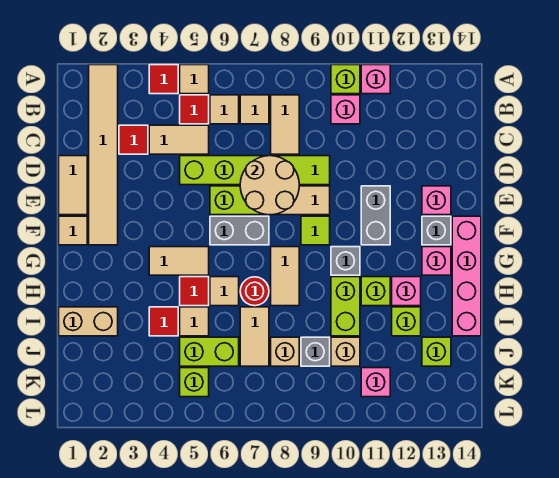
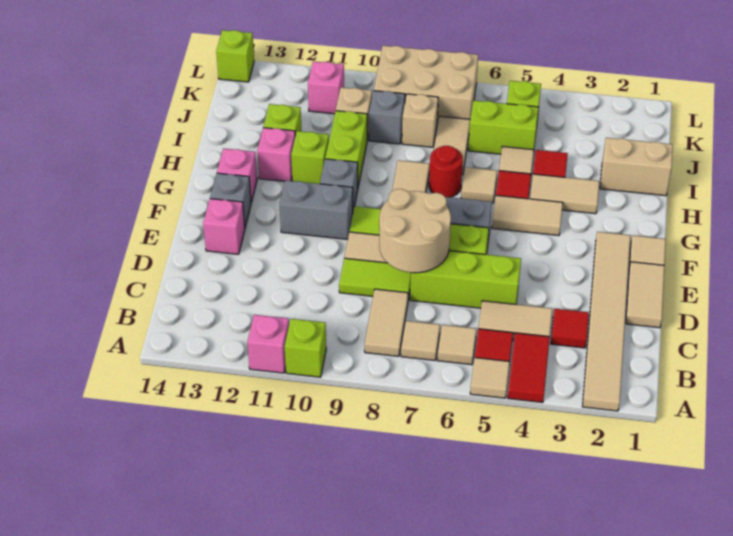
red tile A4 level 1 -> red tile A4:B4 level 1
pink brick B10 level 1 -> none
grey brick E11:F11 level 1 -> grey brick F10:F11 level 1
pink brick F14:I14 level 1 -> none
none -> tan tile H3:H4 level 1
lime brick J13 level 1 -> lime brick L14 level 1
none -> tan brick K7:L9 level 1

